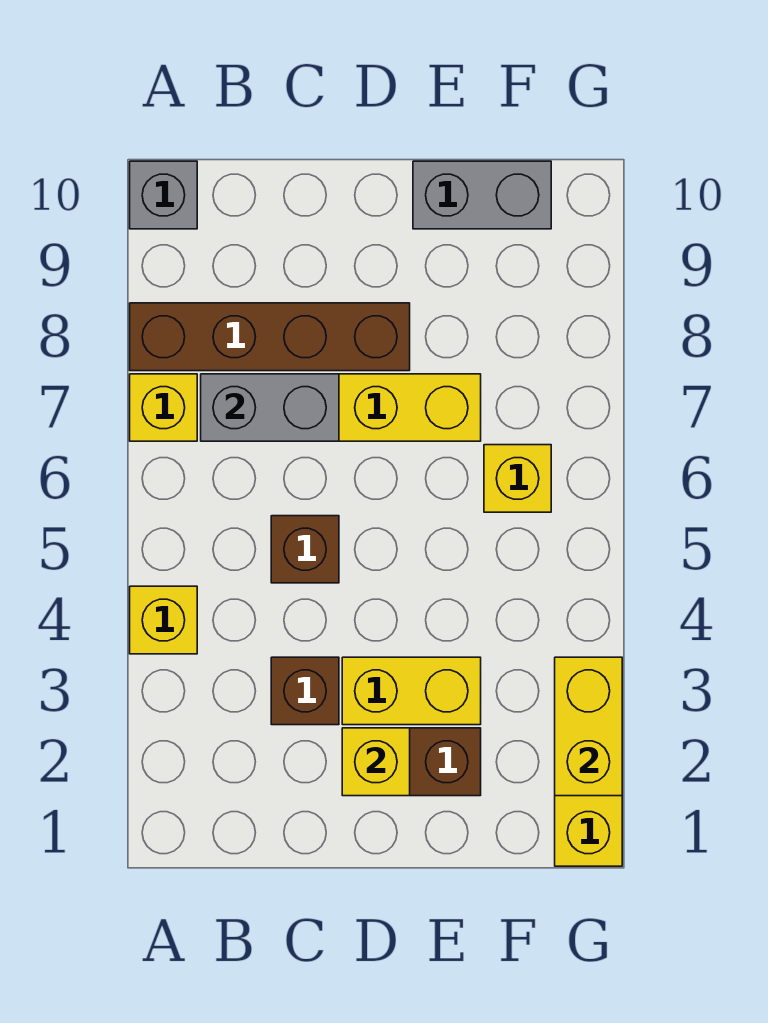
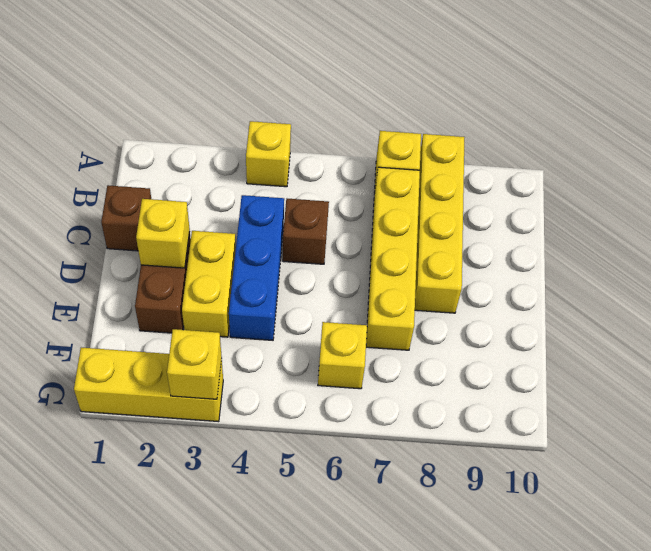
brown brick A8:D8 level 1 -> yellow brick A8:D8 level 1
grey brick A10 level 1 -> none
grey brick B7:C7 level 2 -> none
brown brick C3 level 1 -> brown brick C1 level 1
none -> blue brick C4:E4 level 1
grey brick E10:F10 level 1 -> none
yellow brick G2:G3 level 2 -> yellow brick G3 level 2

